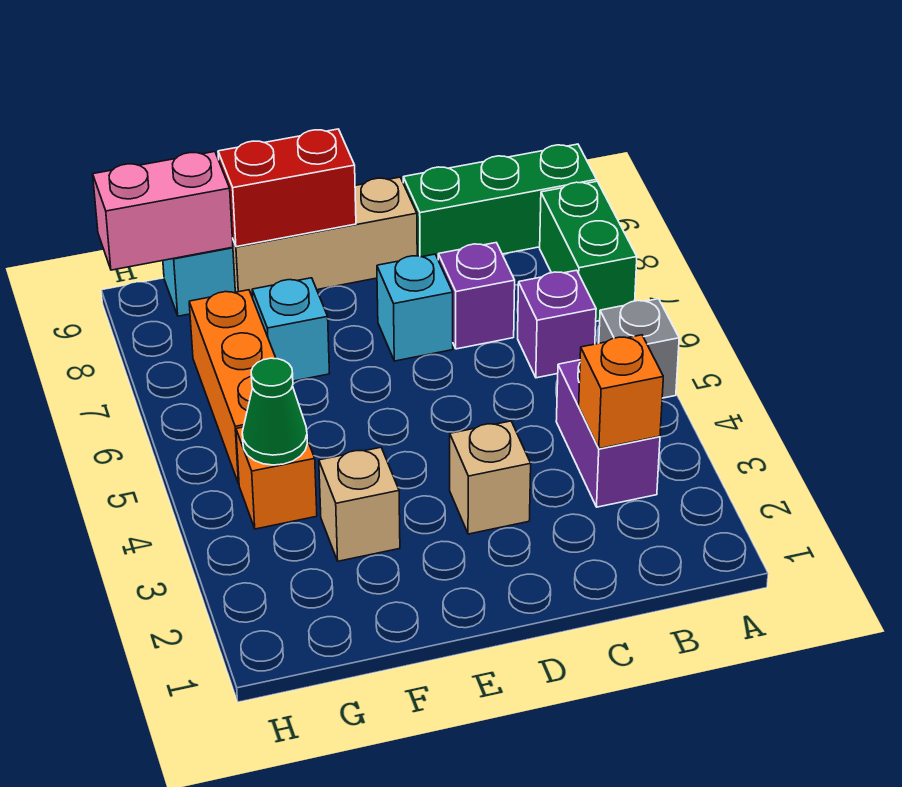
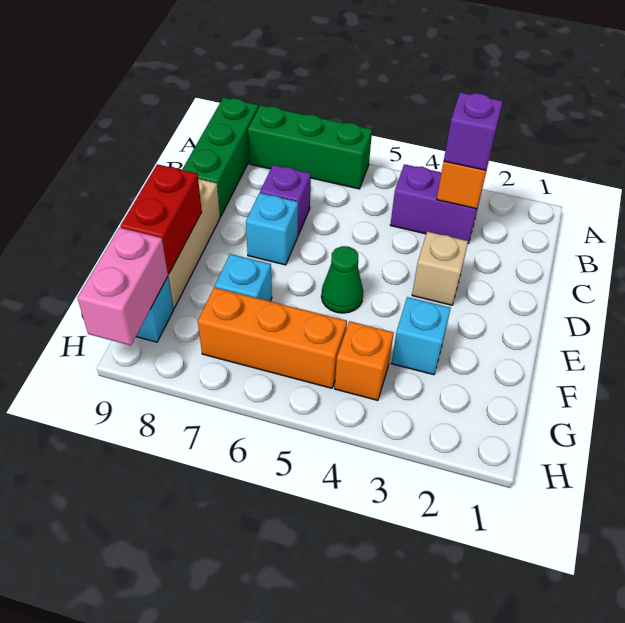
grey brick A5 level 1 -> none
green brick A7:A8 level 1 -> green brick A6:A8 level 1
purple brick B6 level 1 -> purple brick B3 level 3
tan brick F3 level 1 -> cyan brick F3 level 1
green cone G4 level 2 -> green cone E5 level 1

